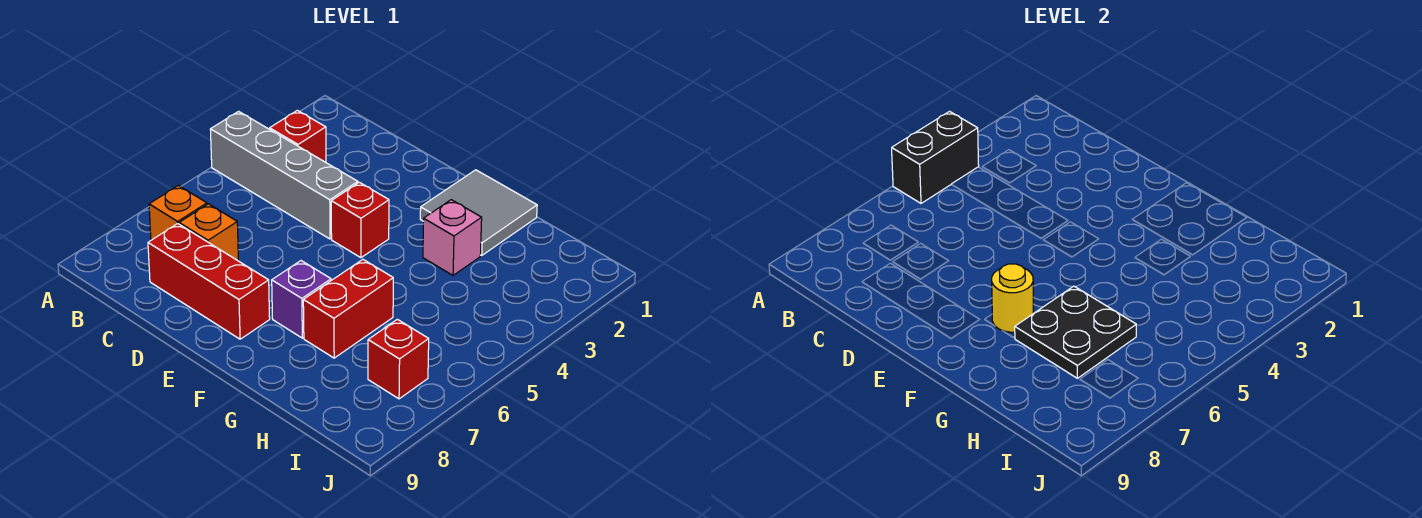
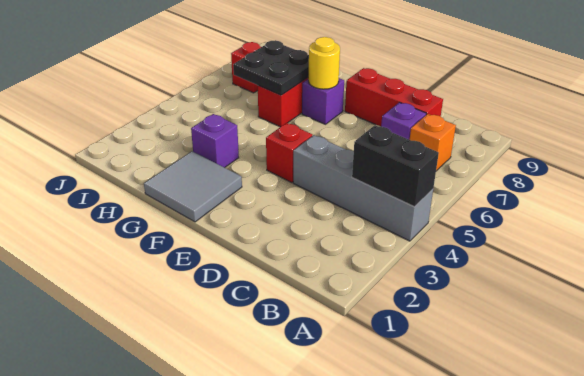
black brick A4:A5 level 2 -> black brick A4:B4 level 2
red brick B3 level 1 -> none
orange brick C7 level 1 -> purple brick C7 level 1
pink brick G3 level 1 -> purple brick G3 level 1

